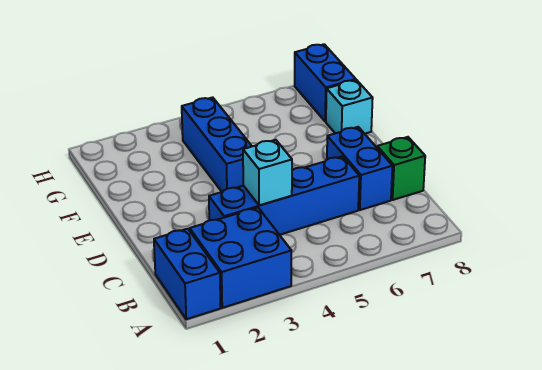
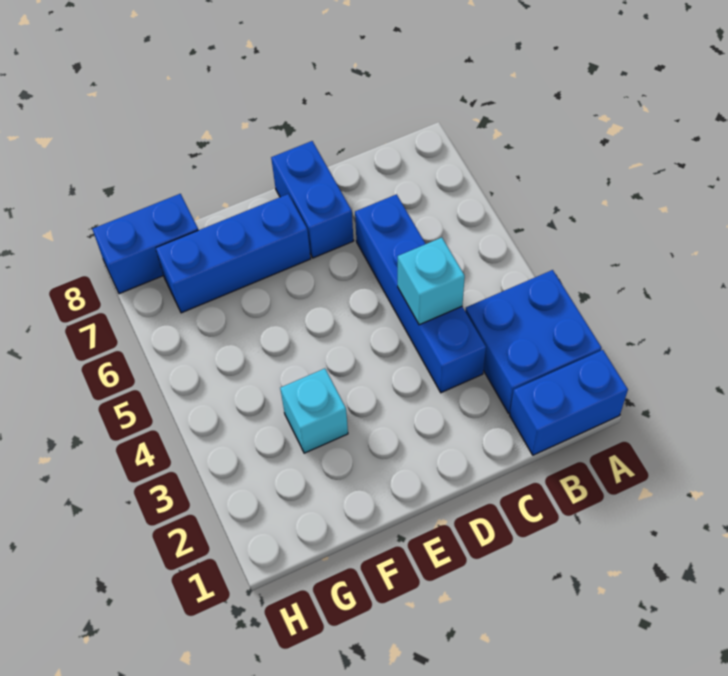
blue brick C7:D7 level 1 -> blue brick D7:D8 level 1
green brick C8 level 1 -> none
blue brick E4:G4 level 1 -> blue brick E7:G7 level 1
cyan brick F8 level 1 -> cyan brick F3 level 1

